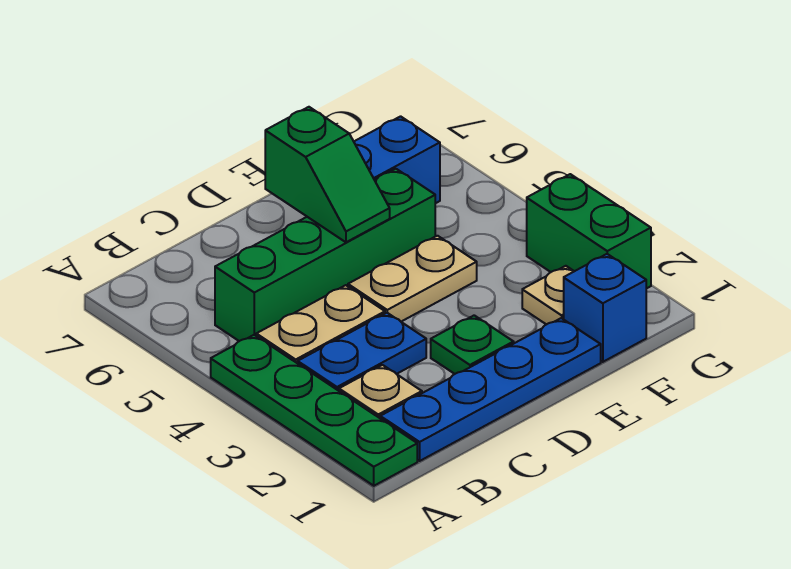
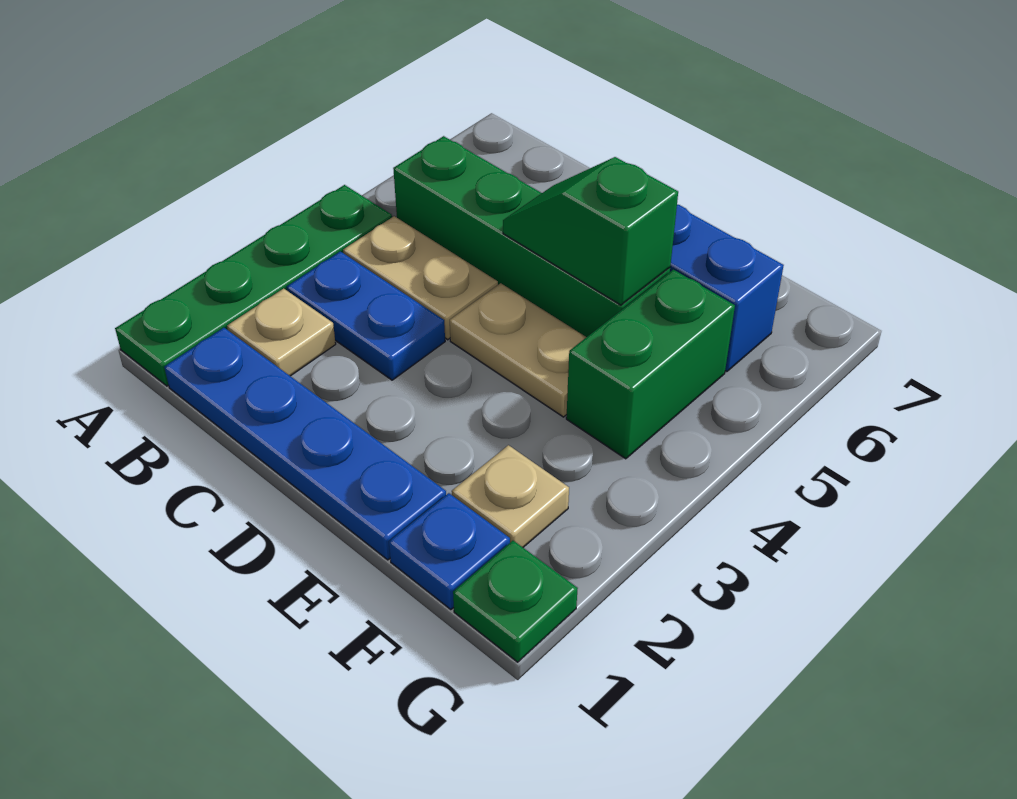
green plate D2 level 1 -> green plate G1 level 1
green slope D5:D6 level 2 top 6 -> green slope D5:E5 level 2 top E
blue brick F1 level 1 -> blue plate F1 level 1
green brick G2:G3 level 1 -> green brick F4:F5 level 1

